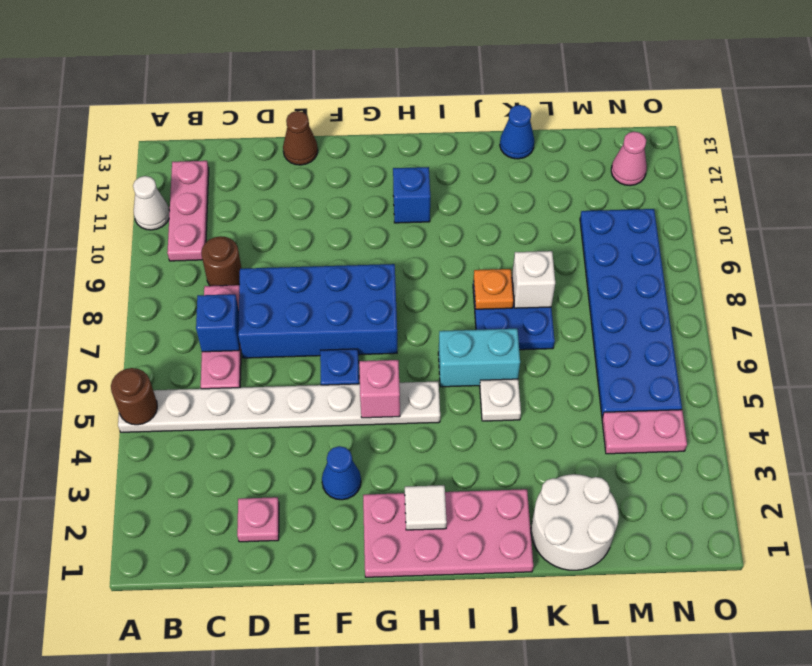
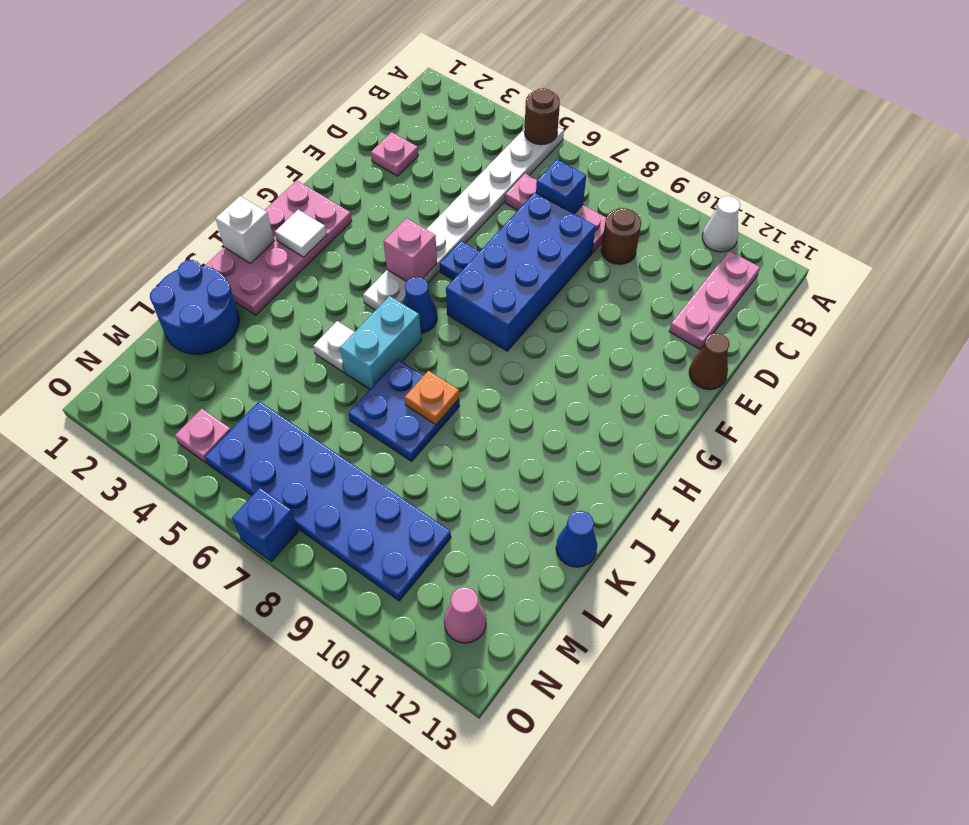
pink plate B10:B12 level 1 -> pink plate B12:D12 level 1
blue cone F3 level 1 -> blue cone H6 level 1
blue brick H11 level 1 -> blue brick O7 level 1
white round brick K1:L2 level 1 -> blue round brick K1:L2 level 1
white brick K8 level 2 -> white brick I1 level 2
pink plate M4:N4 level 1 -> pink plate N4 level 1

